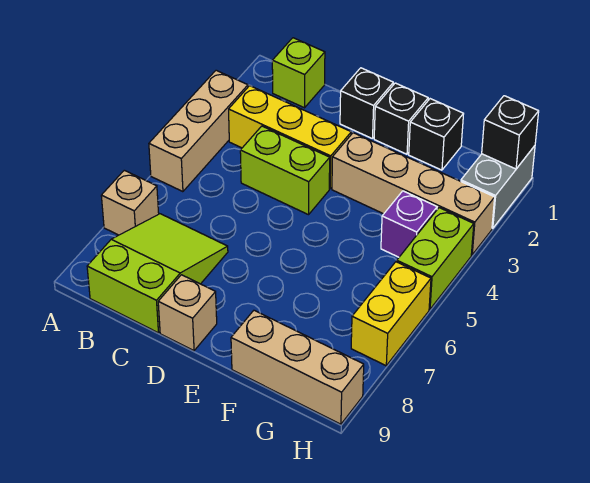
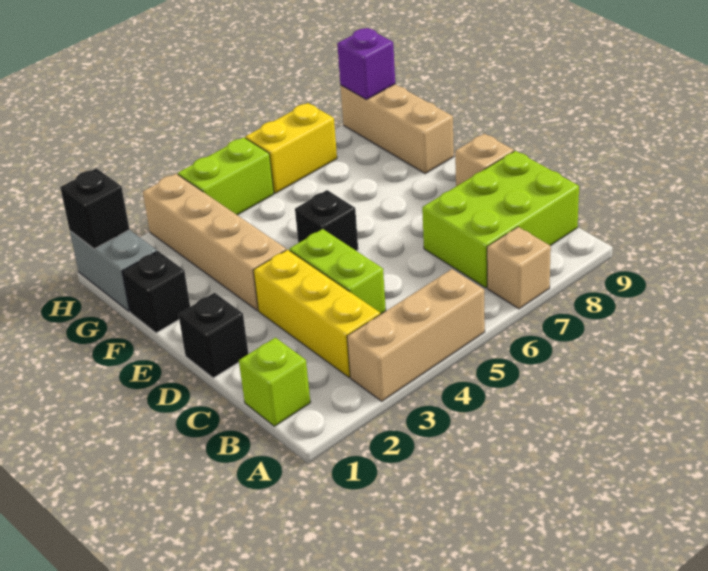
lime slope B7:C9 level 1 top 9 -> lime brick B7:C9 level 1
black brick E1 level 1 -> black brick E5 level 1
purple brick G4 level 1 -> purple brick H9 level 2
grey brick H1:H2 level 1 -> grey brick G1:H1 level 1

